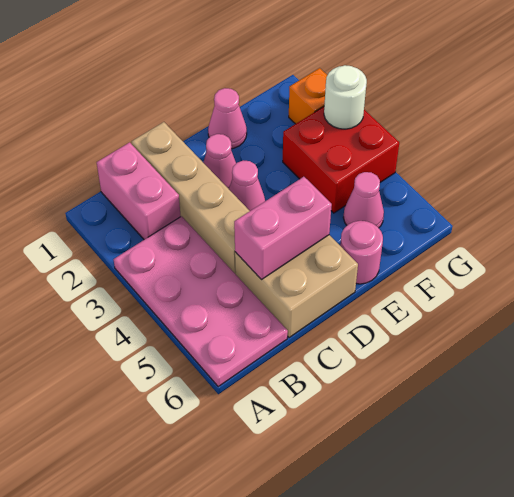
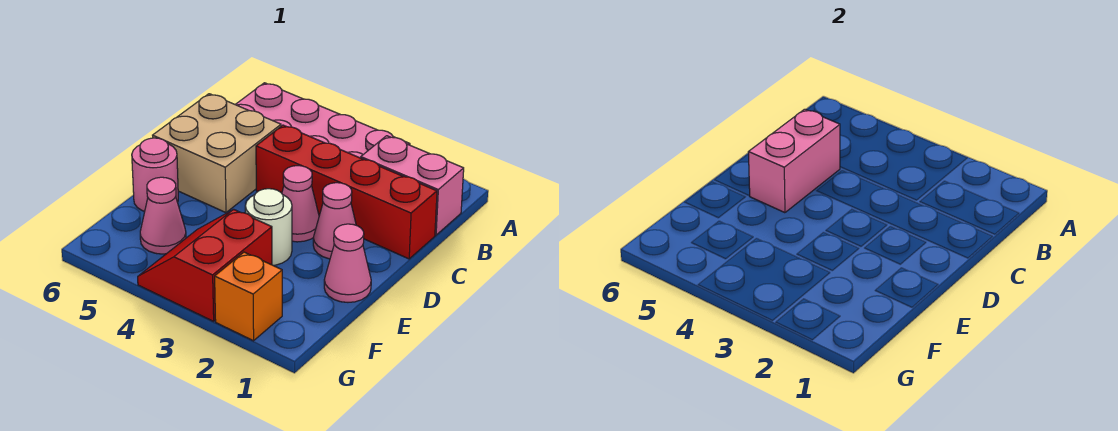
tan brick C1:C4 level 1 -> red brick C1:C4 level 1
red brick F3:G4 level 1 -> red slope F3:G4 level 1 top 3
white round brick G3 level 2 -> white round brick E3 level 1

